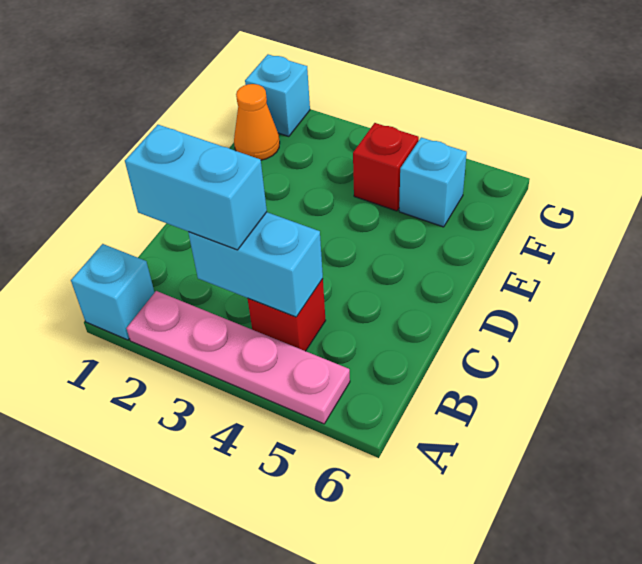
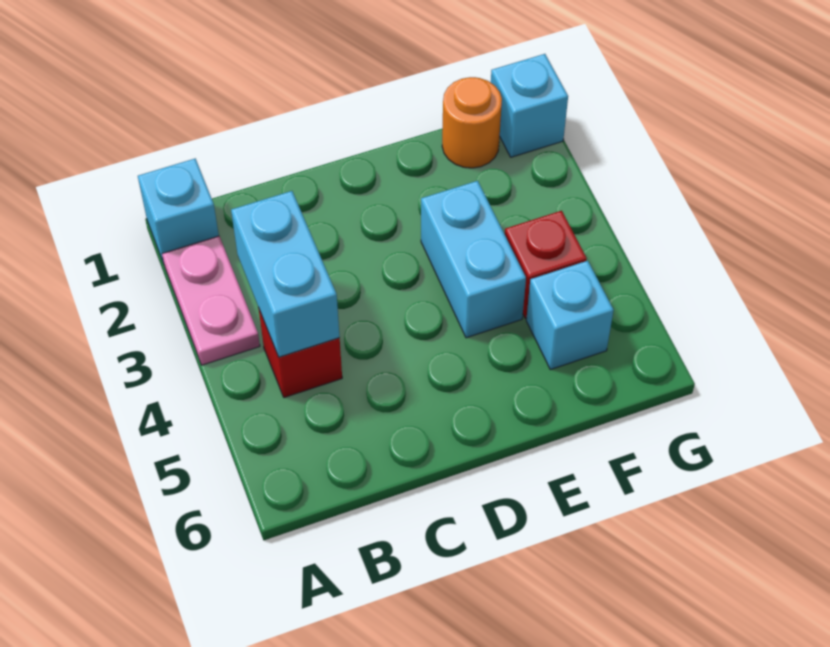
pink plate A2:A5 level 1 -> pink plate A2:A3 level 1
cyan brick B2:B3 level 3 -> cyan brick E3:E4 level 1
orange cone F1 level 1 -> orange round brick F1 level 1

